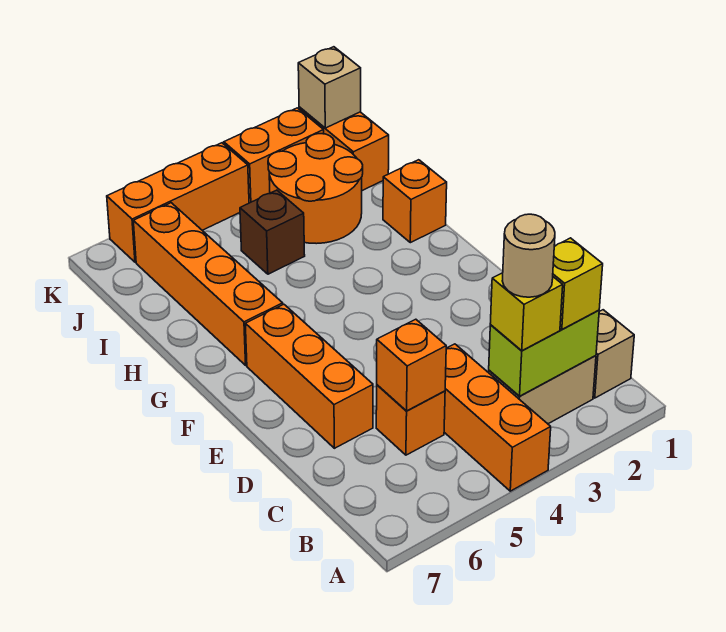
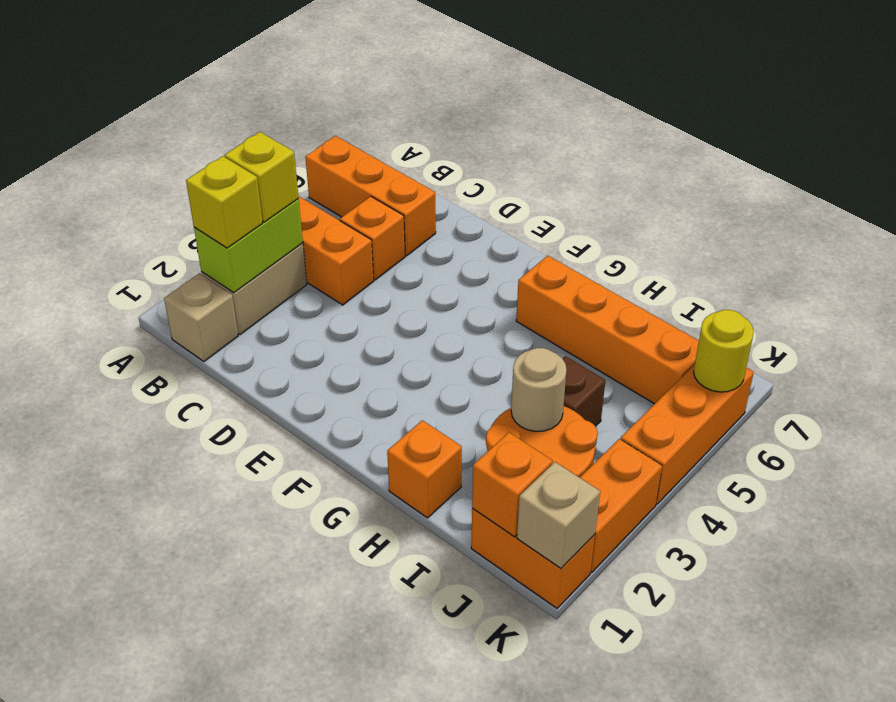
tan round brick B3 level 4 -> tan round brick I3 level 2
orange brick C5 level 2 -> orange brick J1 level 2
orange brick D6:F6 level 1 -> orange brick A6:C6 level 1
none -> yellow round brick K6 level 2

